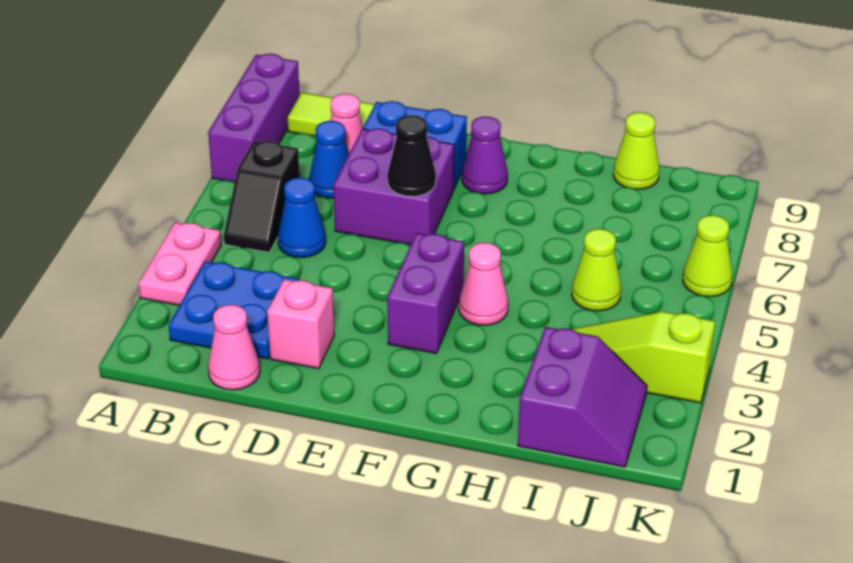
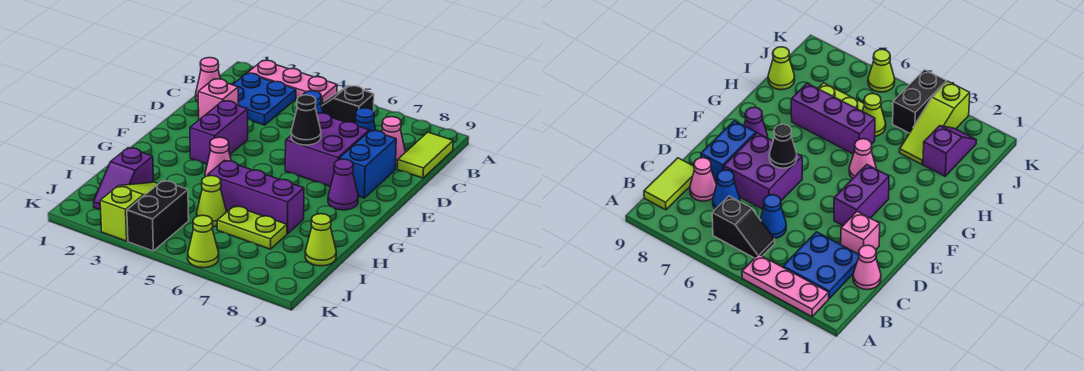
pink plate A3:A4 level 1 -> pink plate A2:A4 level 1
purple brick A7:A9 level 1 -> purple brick H5:H7 level 1
purple brick F3:F4 level 1 -> purple brick E3:F3 level 1
purple slope I1:J2 level 1 top I -> purple slope I2:J2 level 1 top I
none -> lime plate I6:I7 level 1
none -> black brick J4:K4 level 1

